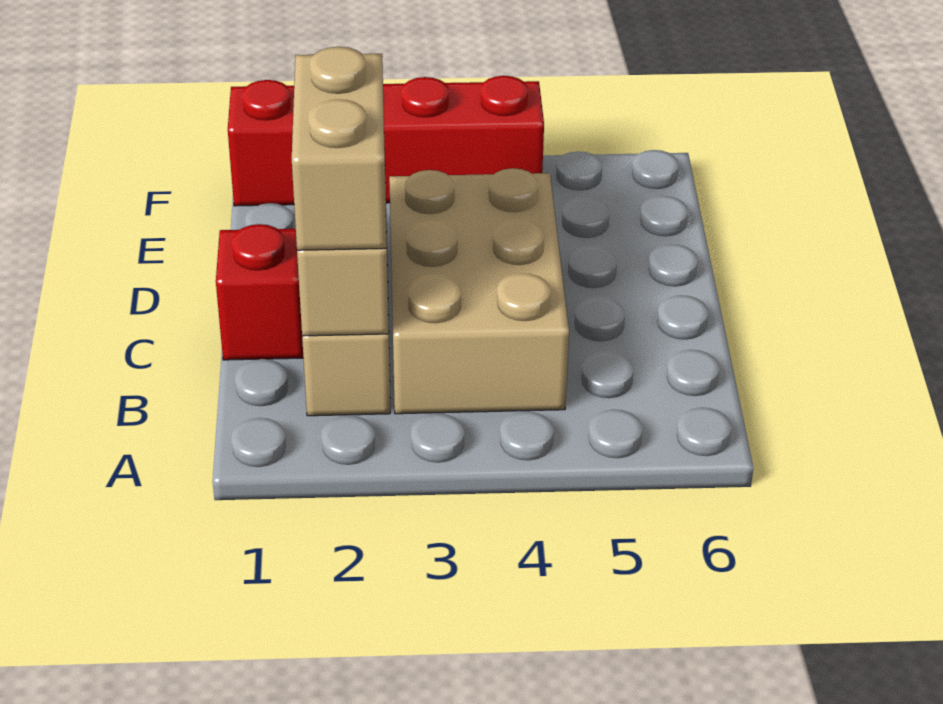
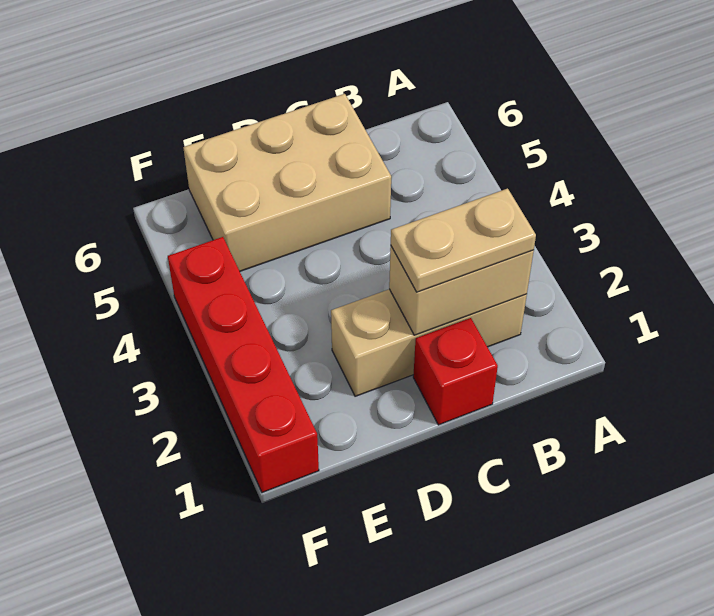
tan brick B2:C2 level 3 -> tan plate B2:C2 level 3
tan brick B3:D4 level 1 -> tan brick C5:E6 level 1

